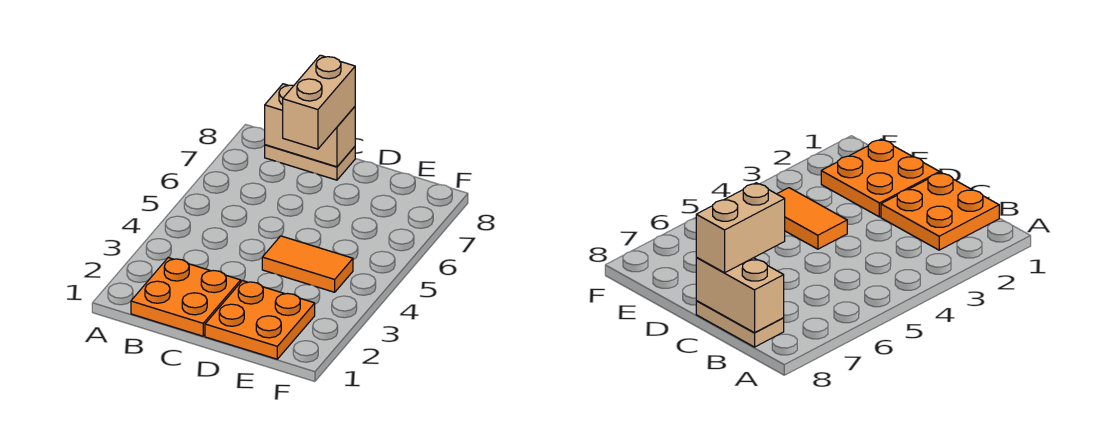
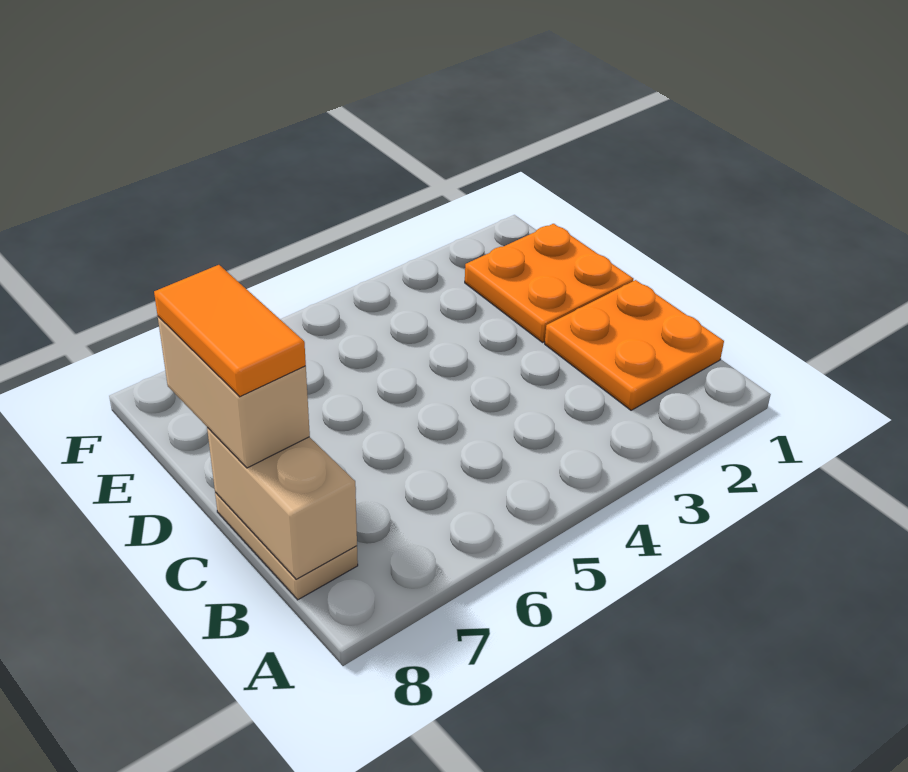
tan brick C7:C8 level 3 -> tan brick C8:D8 level 3
orange tile D4:E4 level 1 -> orange tile C8:D8 level 4

